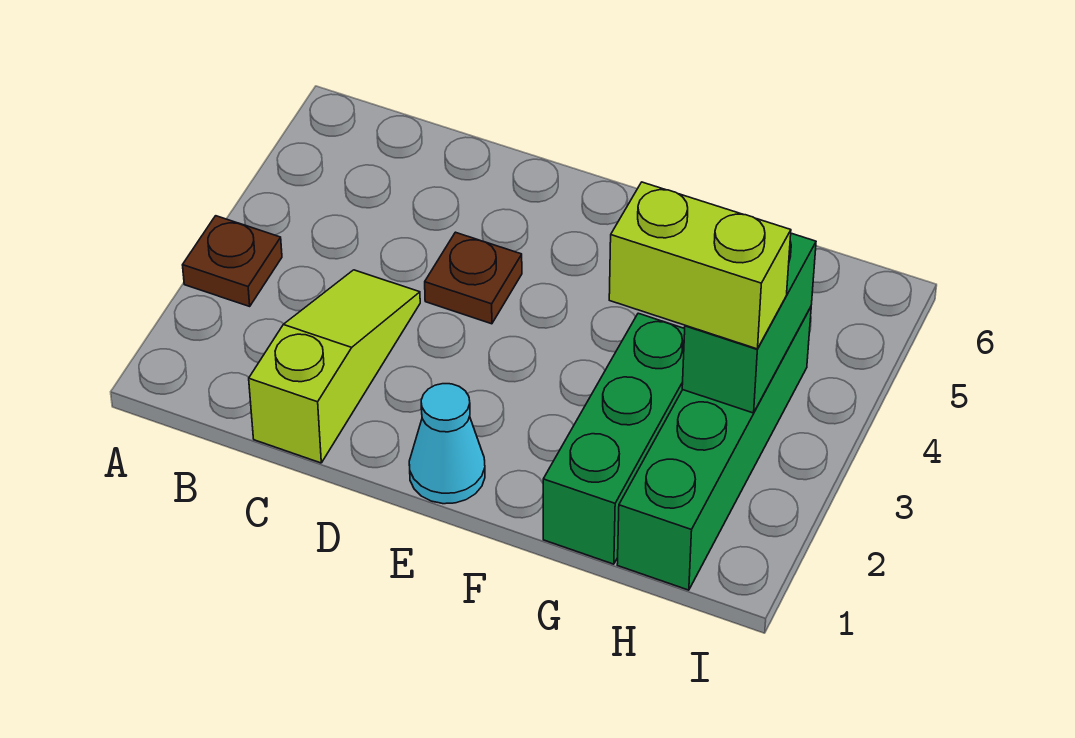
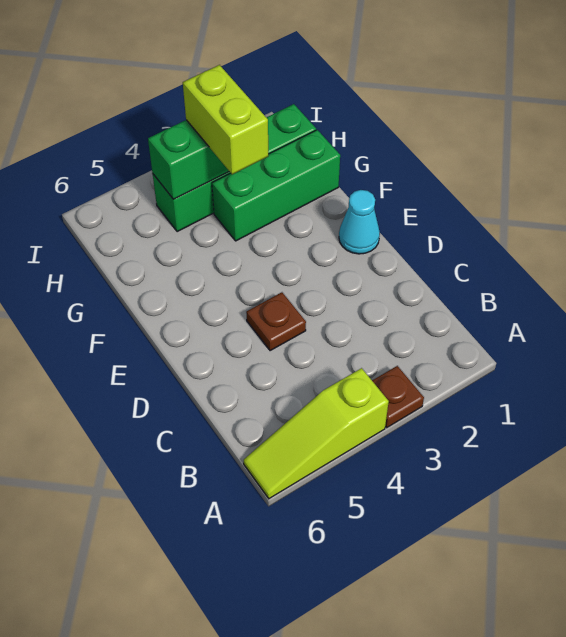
lime slope C1:C3 level 1 top 1 -> lime slope A4:A6 level 1 top 4

